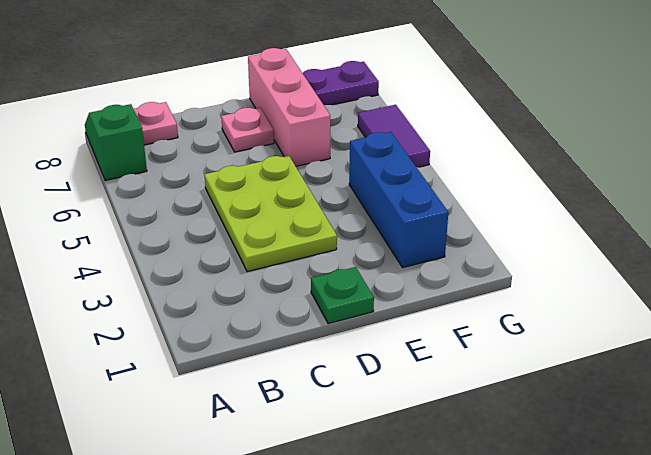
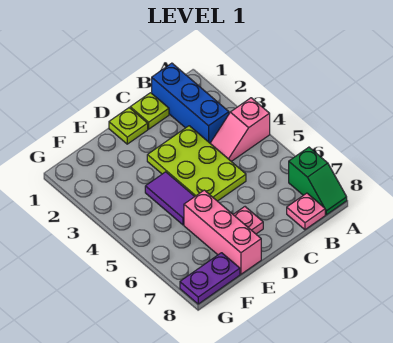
none -> pink slope A4:B4 level 1 top A
none -> lime plate C1 level 1
green plate D1 level 1 -> lime plate D1 level 1
blue brick F2:F4 level 1 -> blue brick B1:B3 level 1
purple tile G5:G6 level 1 -> purple tile E4:E5 level 1

